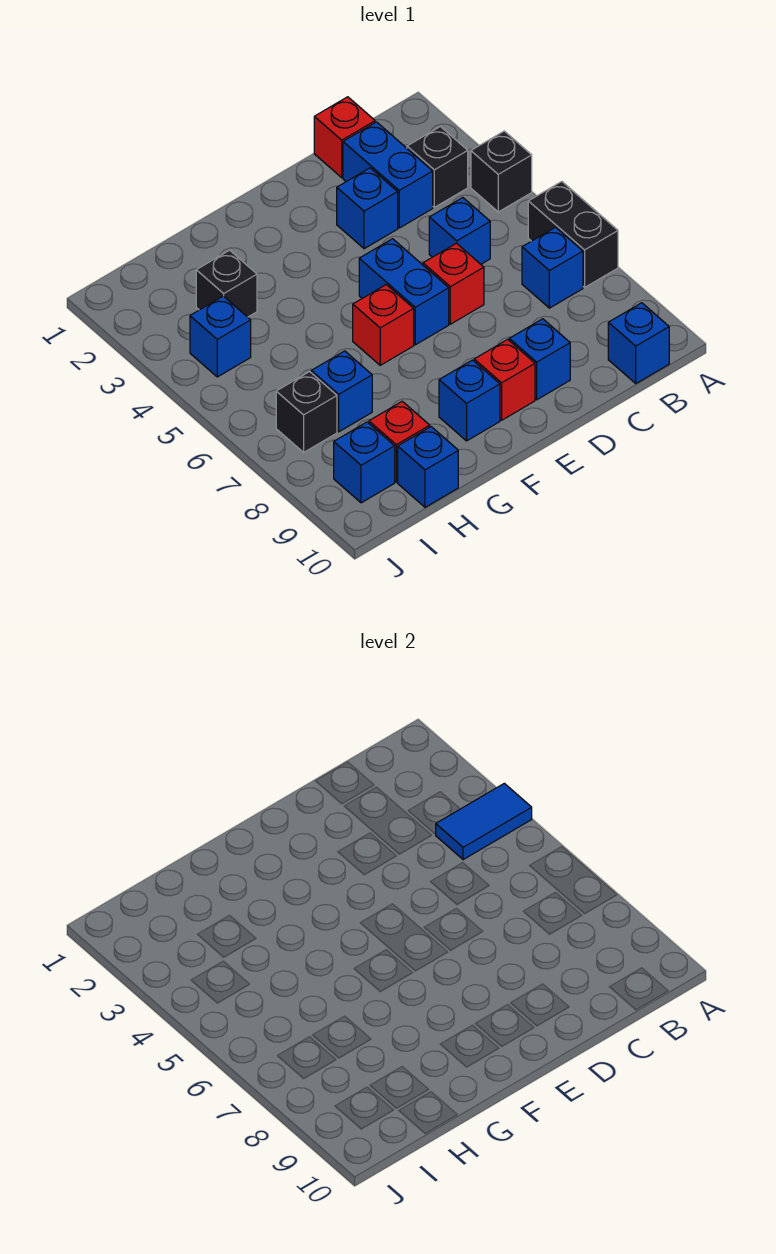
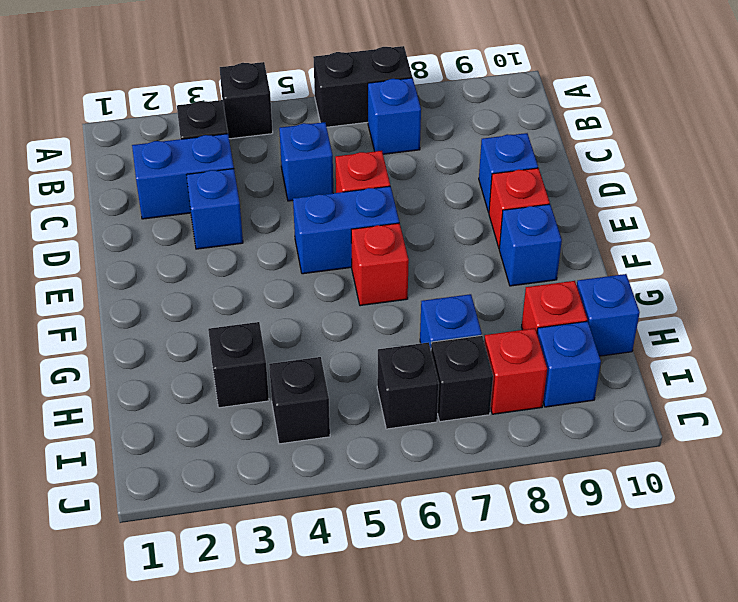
blue tile A4:B4 level 2 -> none
blue brick B10 level 1 -> none
red brick C1 level 1 -> red brick I8 level 1
blue brick I4 level 1 -> black brick I4 level 1
none -> black brick I6 level 1

